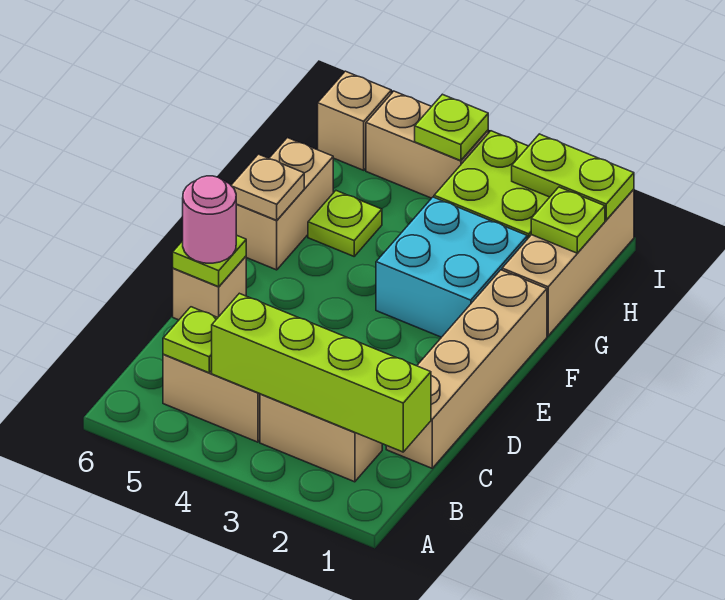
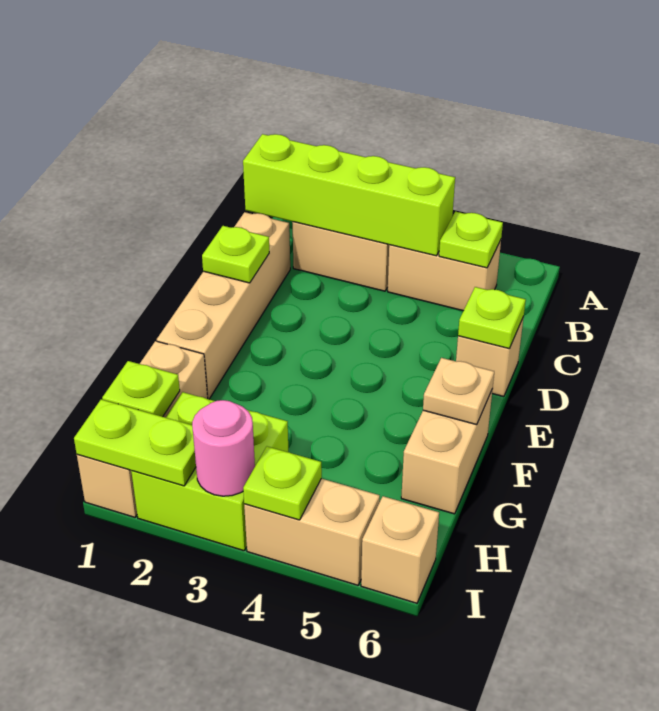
pink round brick D6 level 3 -> pink round brick I3 level 2
cyan brick F2:G3 level 1 -> none
lime plate G5 level 1 -> lime plate D1 level 2

